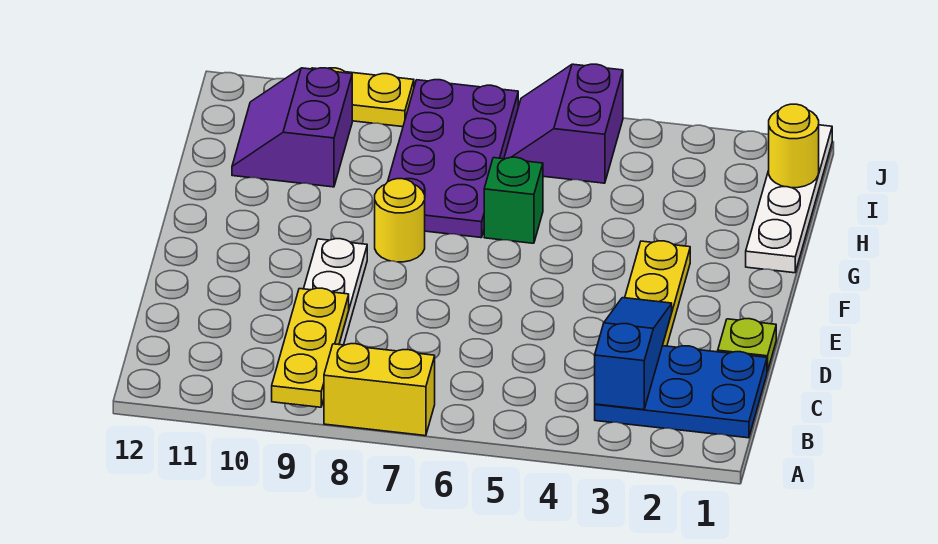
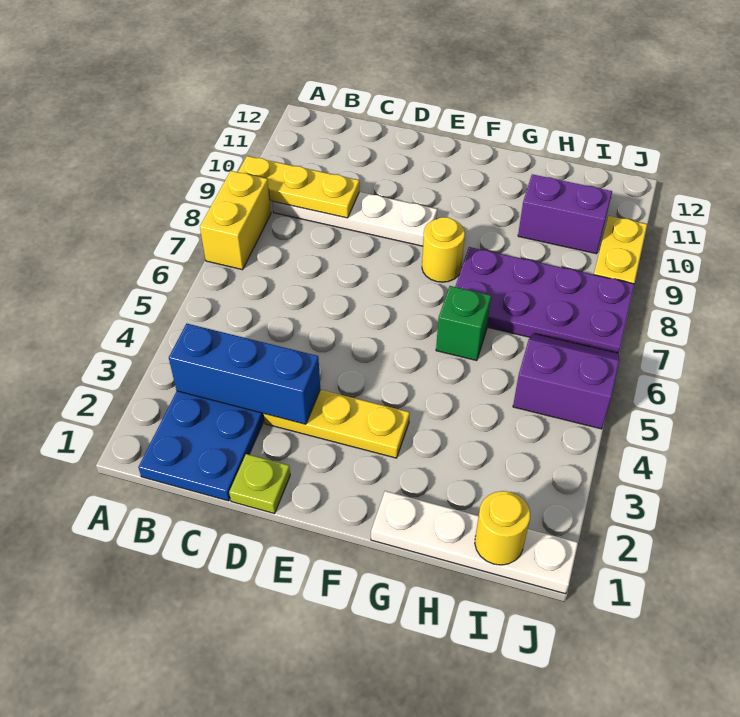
blue slope B3:D3 level 2 top B -> blue brick B3:D3 level 2

